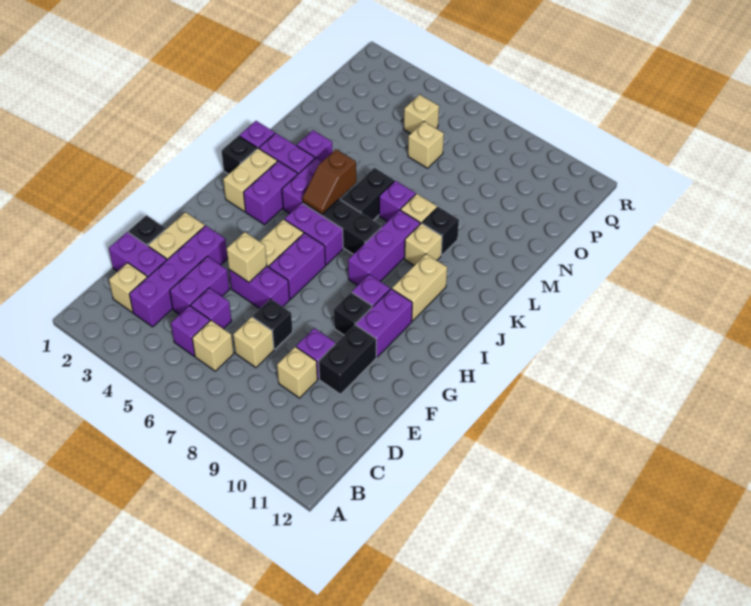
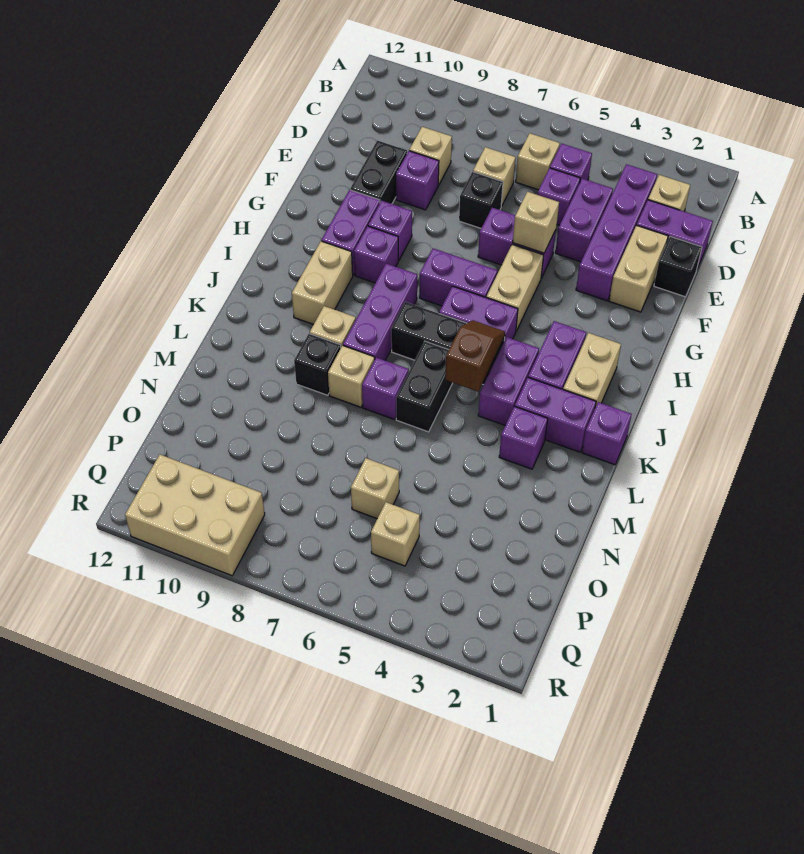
purple brick G6:H6 level 1 -> purple brick H6:H7 level 1
black brick G9 level 1 -> purple brick G9 level 1
black brick J1 level 1 -> none
none -> tan brick Q9:R11 level 1

